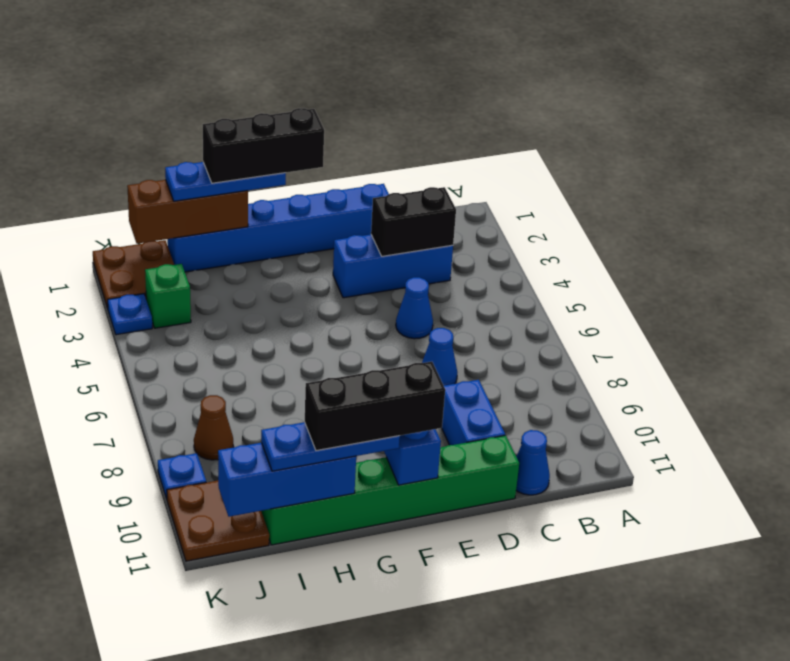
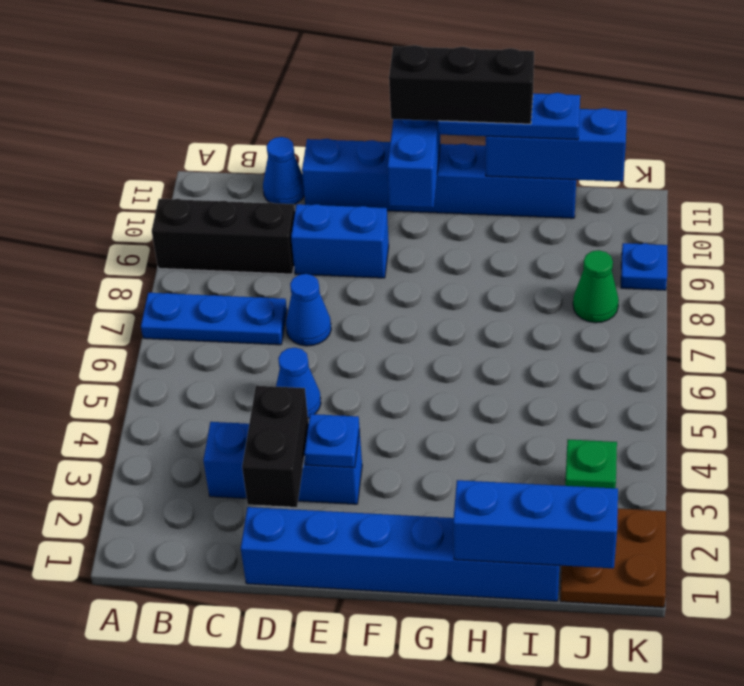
black brick C3:D3 level 2 -> black brick D2:D3 level 2
blue brick D9:D10 level 1 -> blue brick D9:E9 level 1
green brick D11:I11 level 1 -> blue brick D11:I11 level 1
black brick F1:H1 level 4 -> black brick A9:C9 level 1
blue plate G1:I1 level 3 -> blue plate A7:C7 level 1
brown brick H1:J1 level 2 -> blue brick H1:J1 level 2
brown cone J8 level 1 -> green cone J8 level 1
brown plate J10:K11 level 1 -> none
blue plate K3 level 1 -> blue plate E3 level 2

